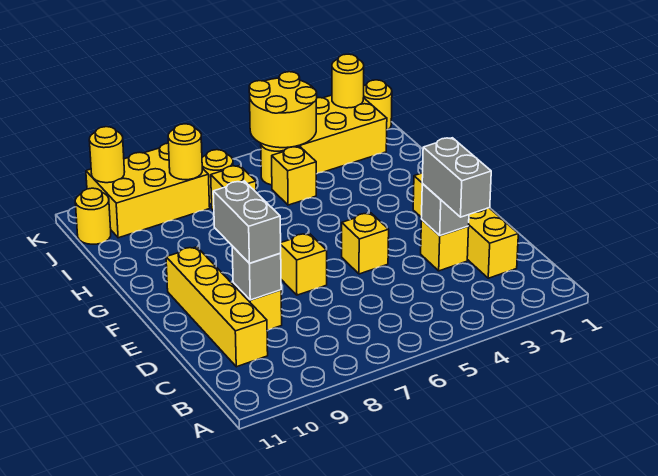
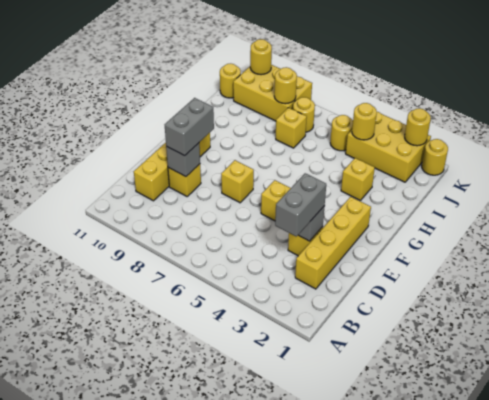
yellow brick I5 level 1 -> yellow brick H3 level 1
yellow round brick J4:K5 level 2 -> yellow round brick J4 level 2

